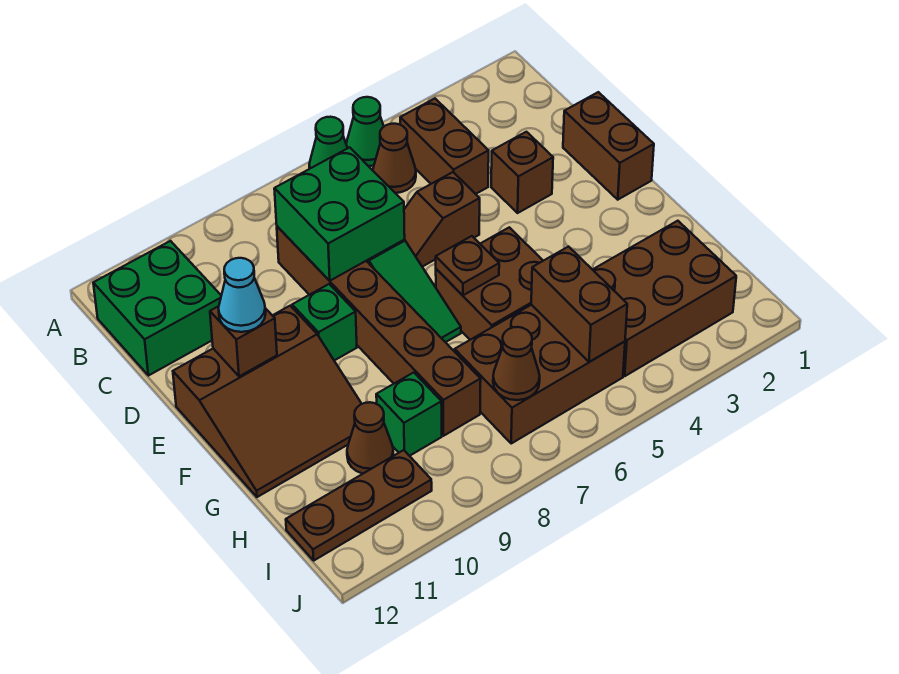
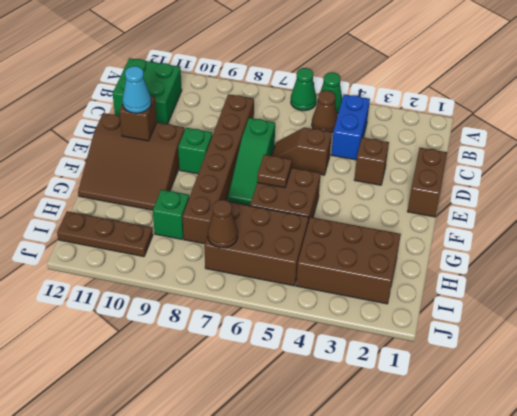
brown brick B4:C4 level 1 -> blue brick B4:C4 level 1
green brick C7:D8 level 2 -> none
brown brick H5:I5 level 2 -> none
brown cone H10 level 1 -> none

